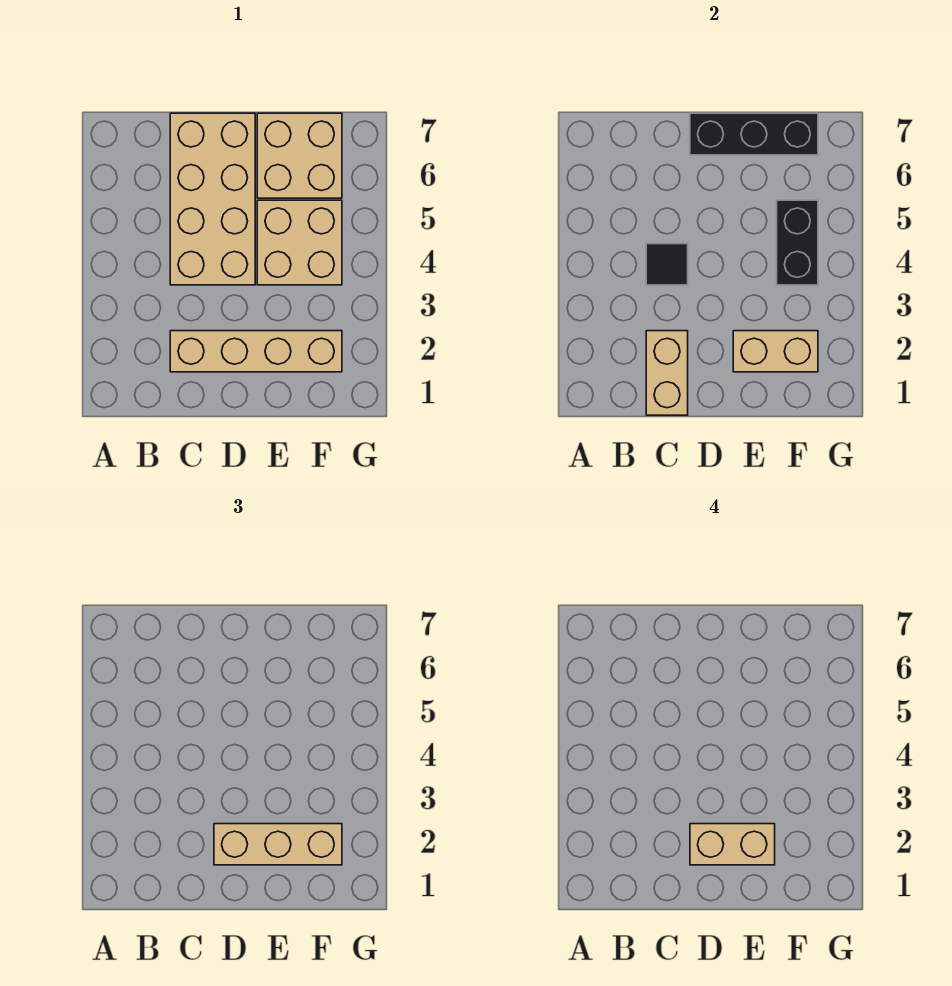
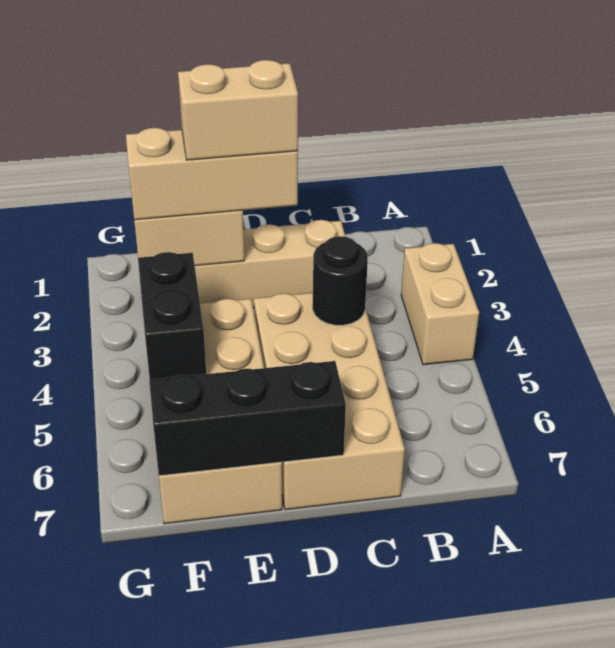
tan brick C1:C2 level 2 -> tan brick A3:A4 level 1
black tile C4 level 2 -> black round brick C4 level 2

